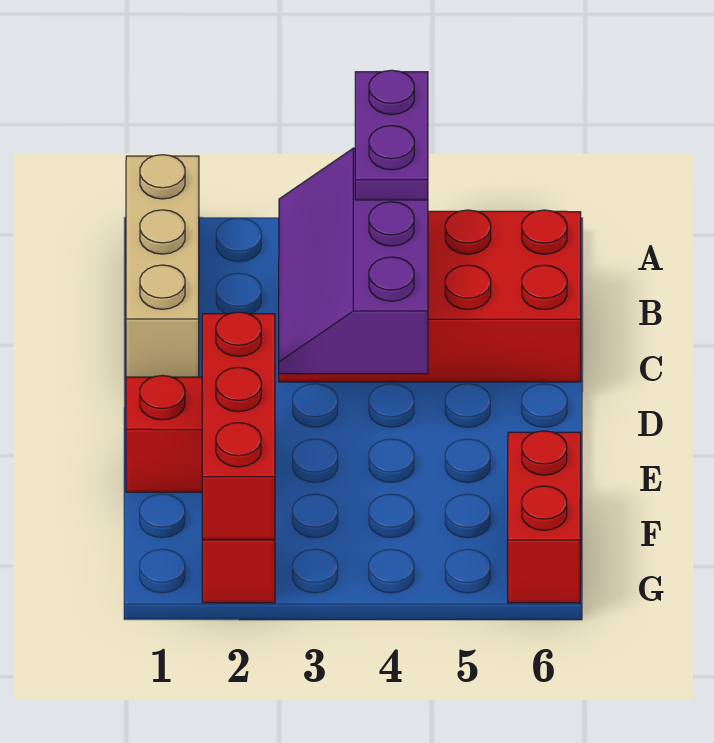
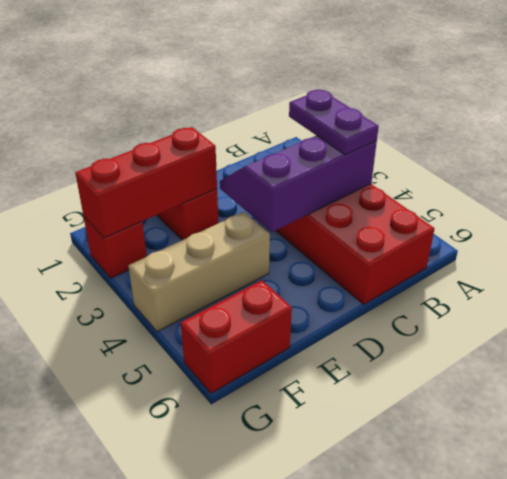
tan brick A1:C1 level 1 -> tan brick E4:G4 level 1
purple plate A4:B4 level 3 -> purple plate B3:B4 level 3

